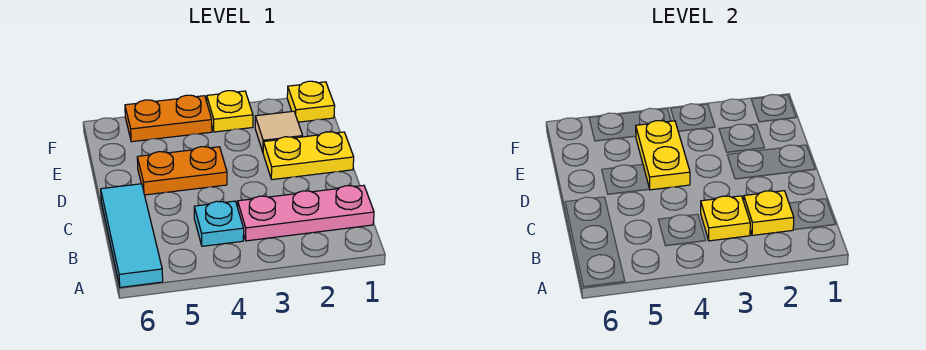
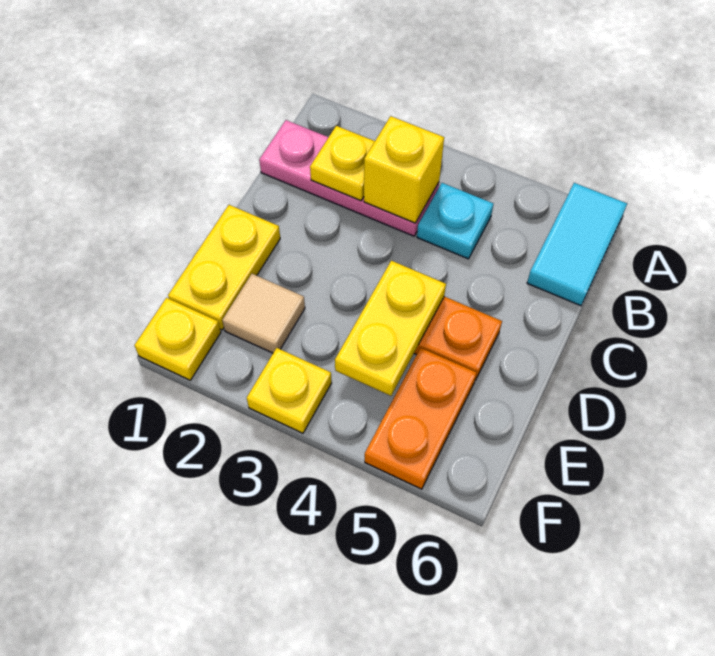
cyan tile A6:C6 level 1 -> cyan tile A6:B6 level 1
yellow plate B3 level 2 -> yellow brick B3 level 2
yellow plate D1:D2 level 1 -> yellow plate D1:E1 level 1
orange plate F4:F5 level 1 -> orange plate E5:F5 level 1

